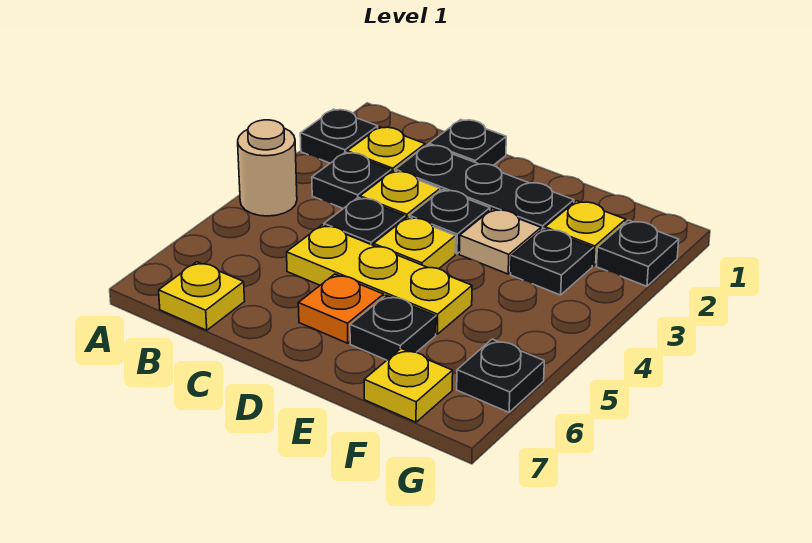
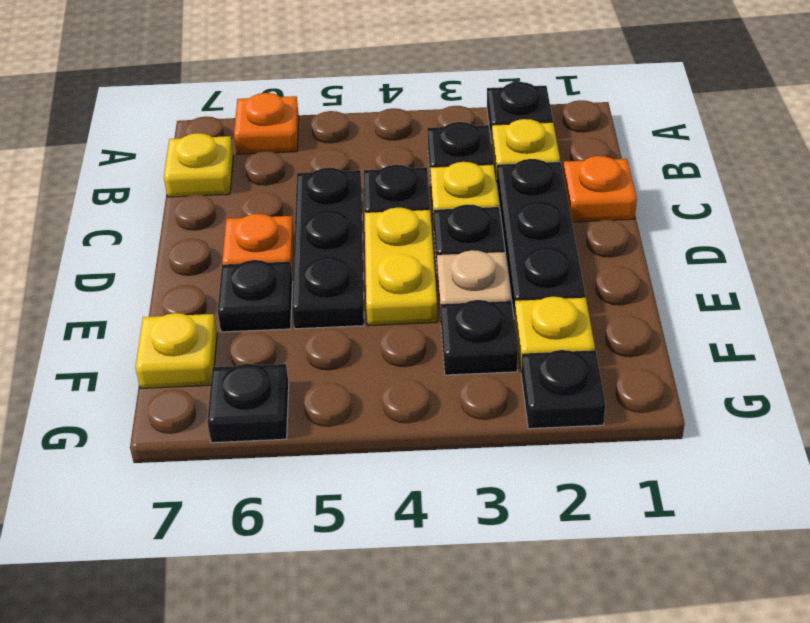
tan round brick A4 level 1 -> none
none -> orange plate A6 level 1
black plate C1 level 1 -> orange plate C1 level 1
yellow plate C5:E5 level 1 -> black plate C5:E5 level 1
yellow plate D4 level 1 -> yellow plate D4:E4 level 1

